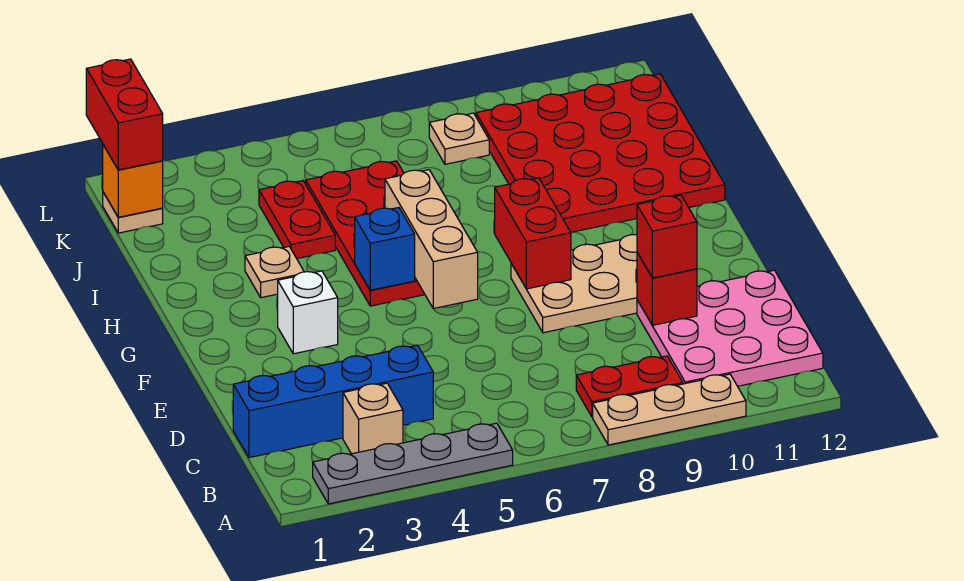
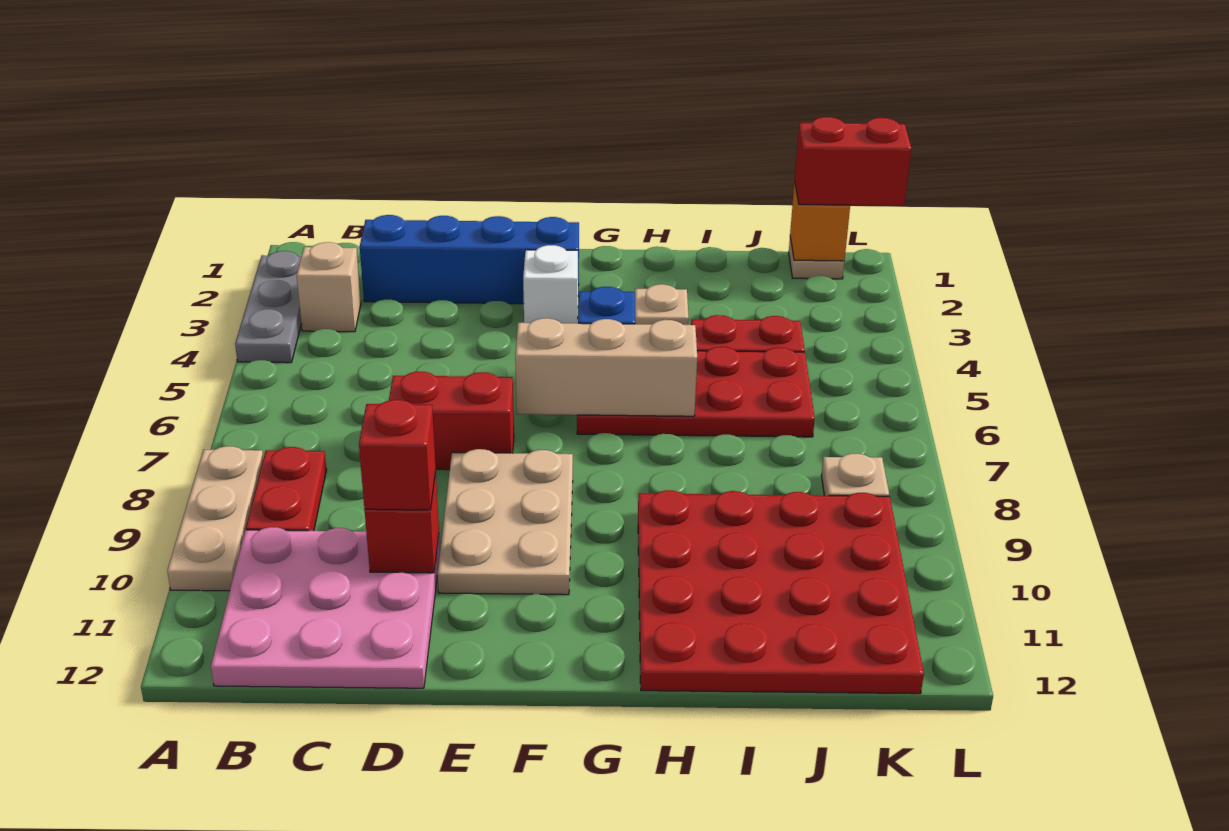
grey plate A2:A5 level 1 -> grey plate A2:A4 level 1
blue brick C1:C4 level 1 -> blue brick C2:F2 level 1
red brick F8:G8 level 2 -> red brick D7:E7 level 1

